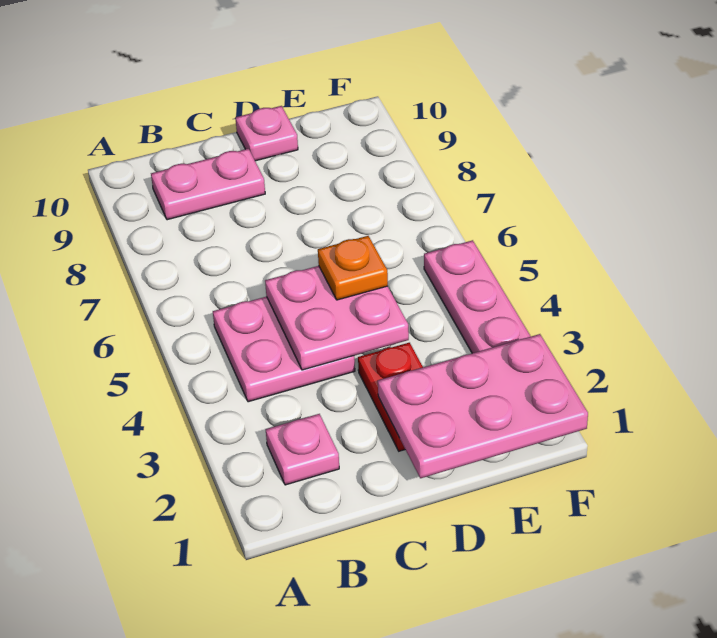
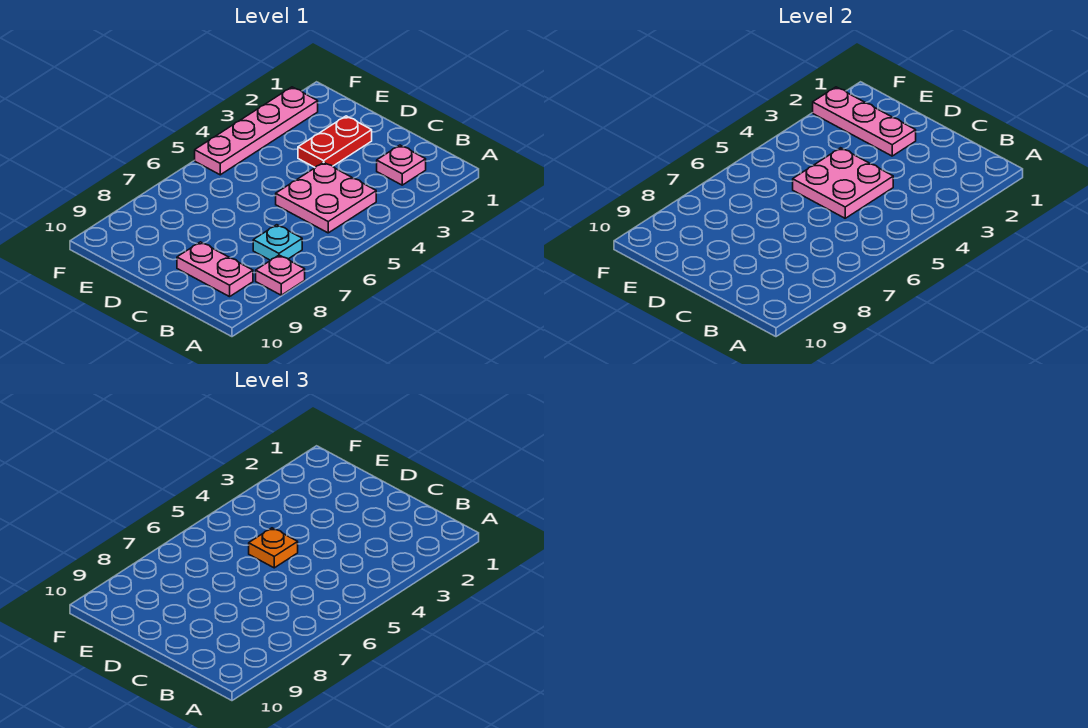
none -> cyan plate B7 level 1
pink plate D1:F2 level 2 -> pink plate D2:F2 level 2
pink plate D10 level 1 -> pink plate A8 level 1

